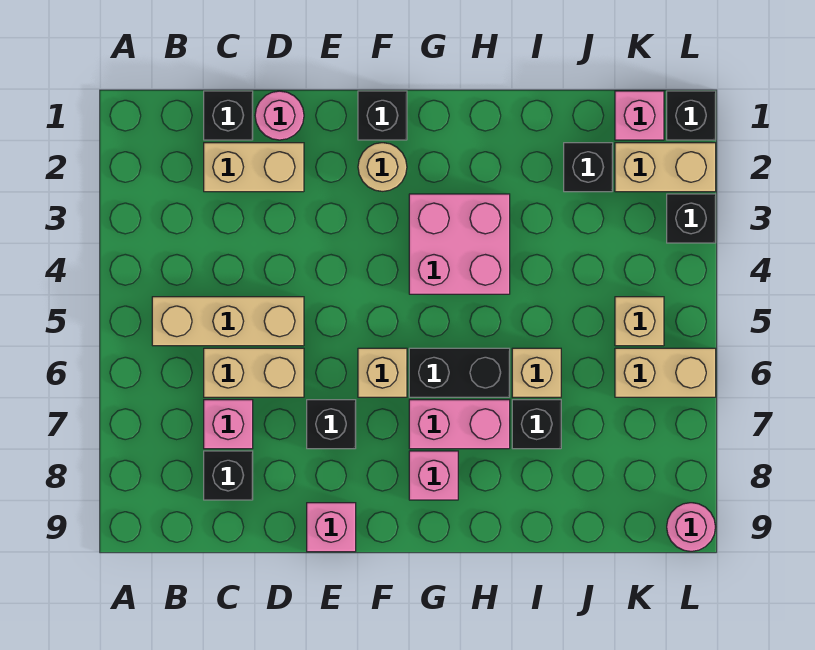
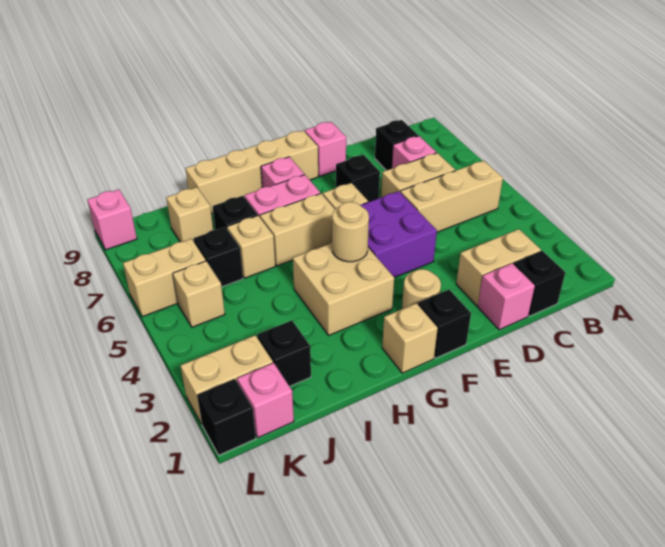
pink round brick D1 level 1 -> pink brick D1 level 1
none -> purple brick E4:F5 level 1
none -> tan brick F9:I9 level 1
none -> tan brick G1 level 1
pink brick G3:H4 level 1 -> tan brick G3:H4 level 1
none -> tan round brick G4 level 2
black brick G6:H6 level 1 -> tan brick G6:H6 level 1
none -> tan brick J8 level 1
black brick L3 level 1 -> black brick J6 level 1
pink round brick L9 level 1 -> pink brick L9 level 1

